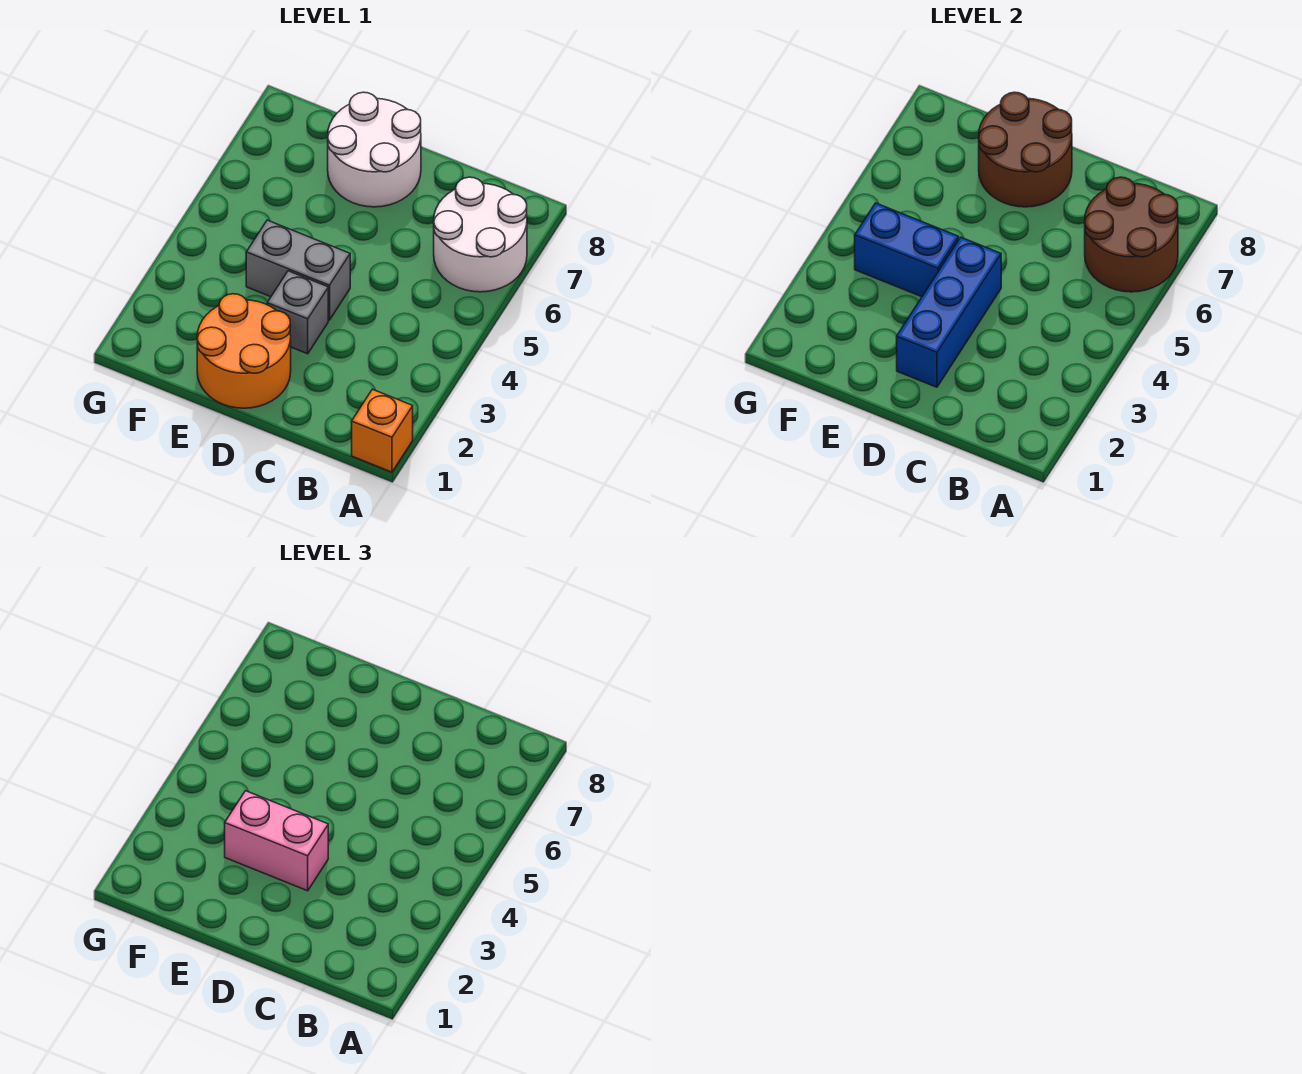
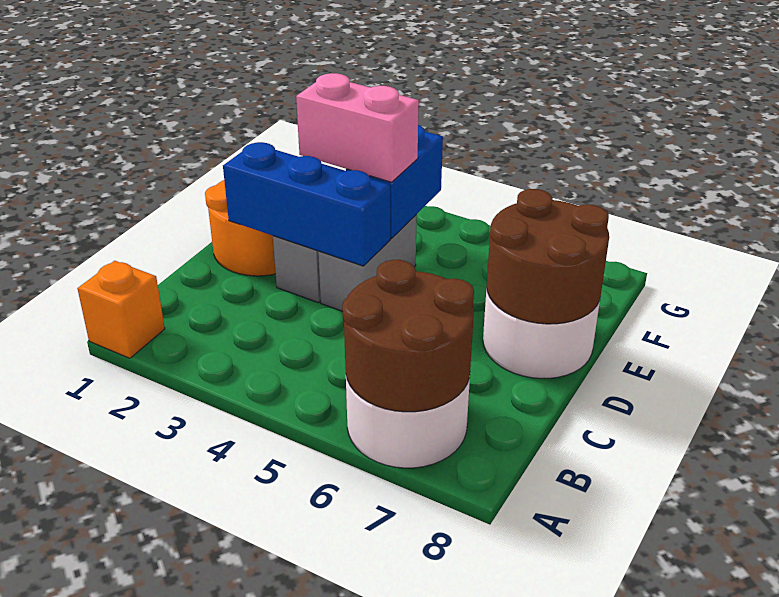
pink brick D3:E3 level 3 -> pink brick E3:E4 level 3

